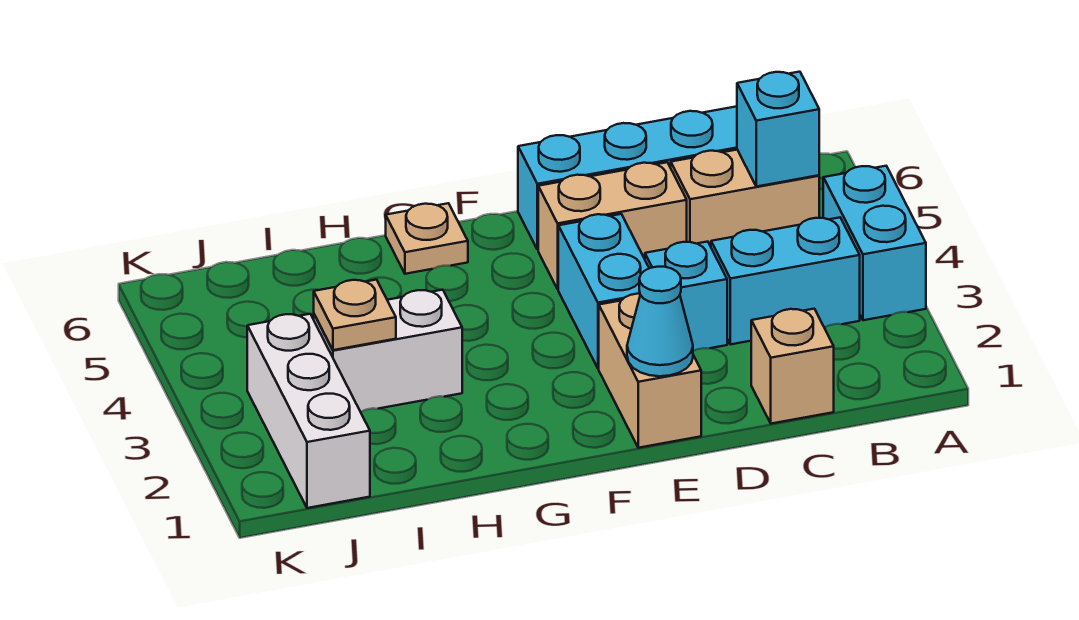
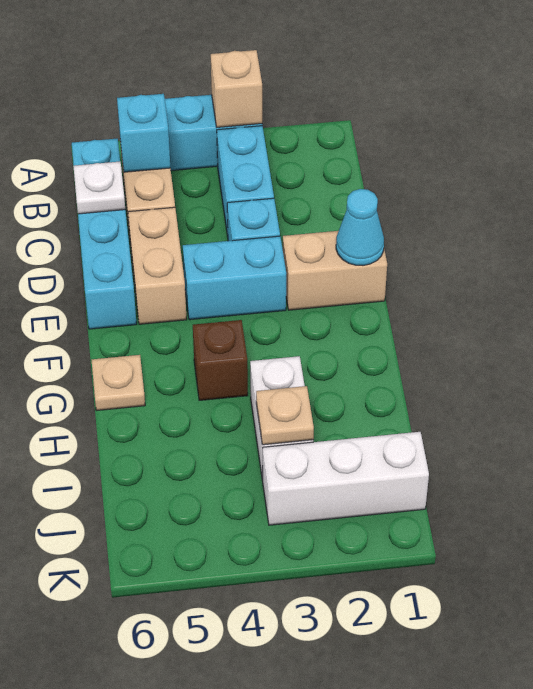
tan brick C1 level 1 -> tan brick A3 level 2
none -> white plate C6 level 2
none -> brown brick G4 level 1

